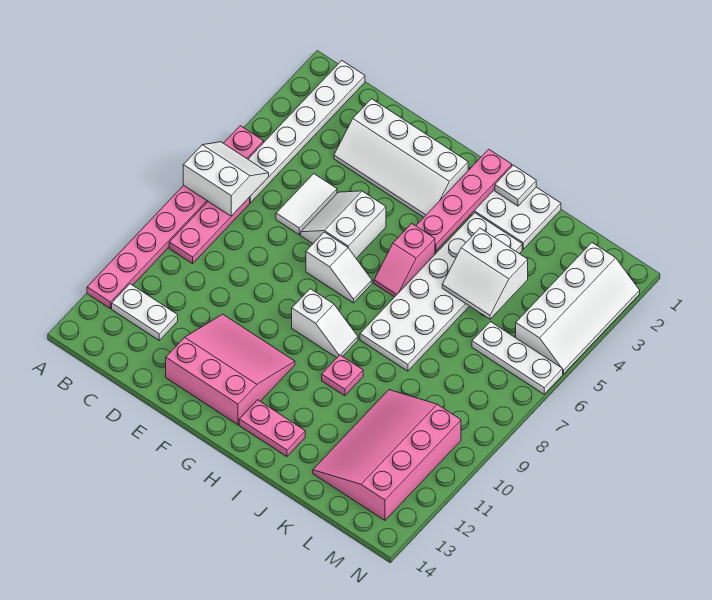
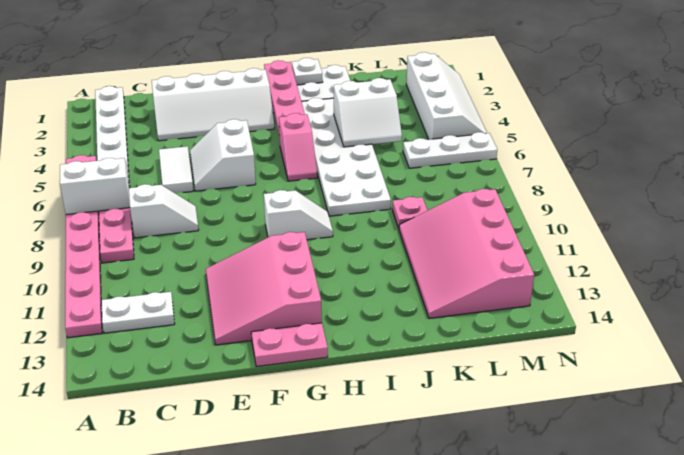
pink slope E11:G13 level 1 top 13 -> pink slope E11:G13 level 1 top G
white slope F7:G7 level 1 top F -> white slope C8:D8 level 1 top C
pink plate H13:I13 level 1 -> pink plate F14:G14 level 1
pink plate I10 level 1 -> pink plate K9 level 1

